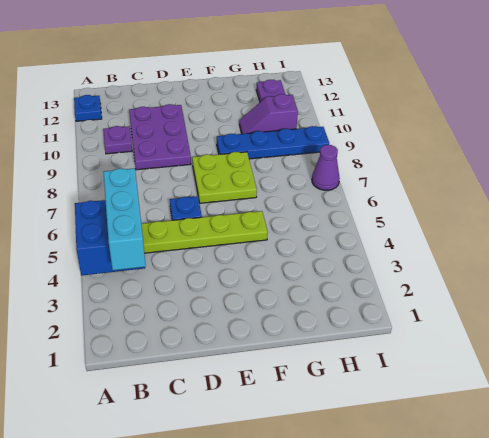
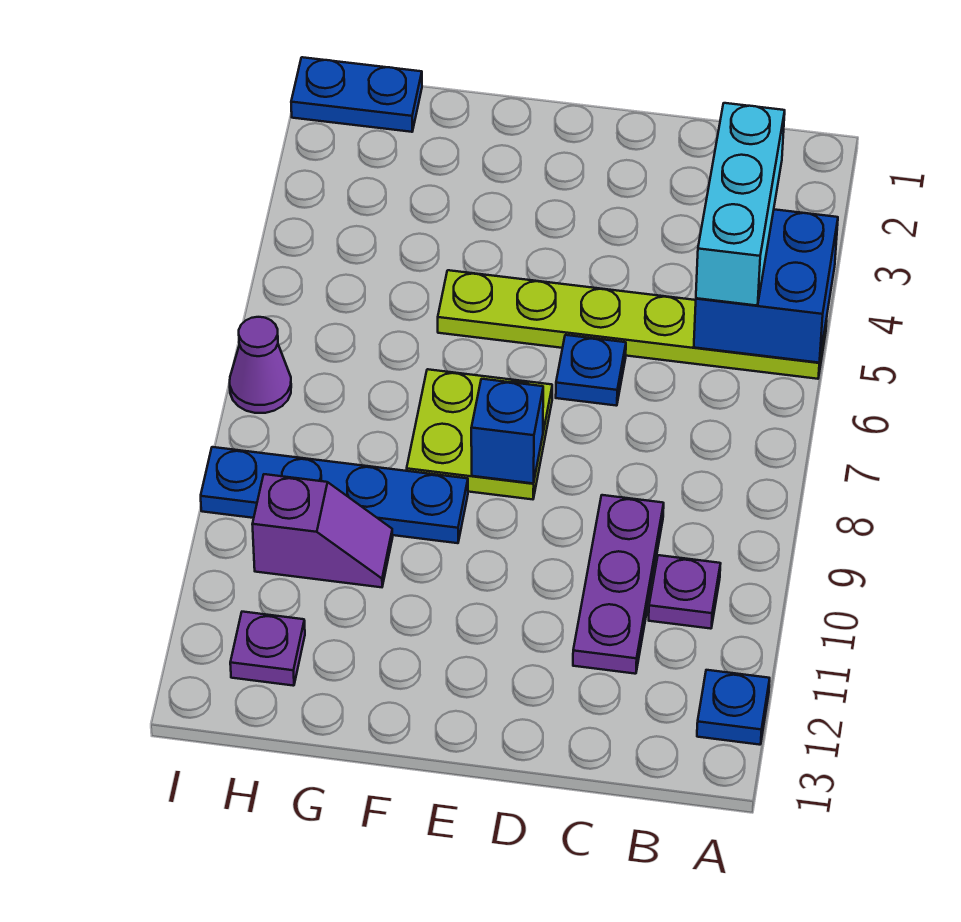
purple plate C9:D11 level 1 -> purple plate C9:C11 level 1
none -> blue brick E8 level 2
none -> blue plate H1:I1 level 1

